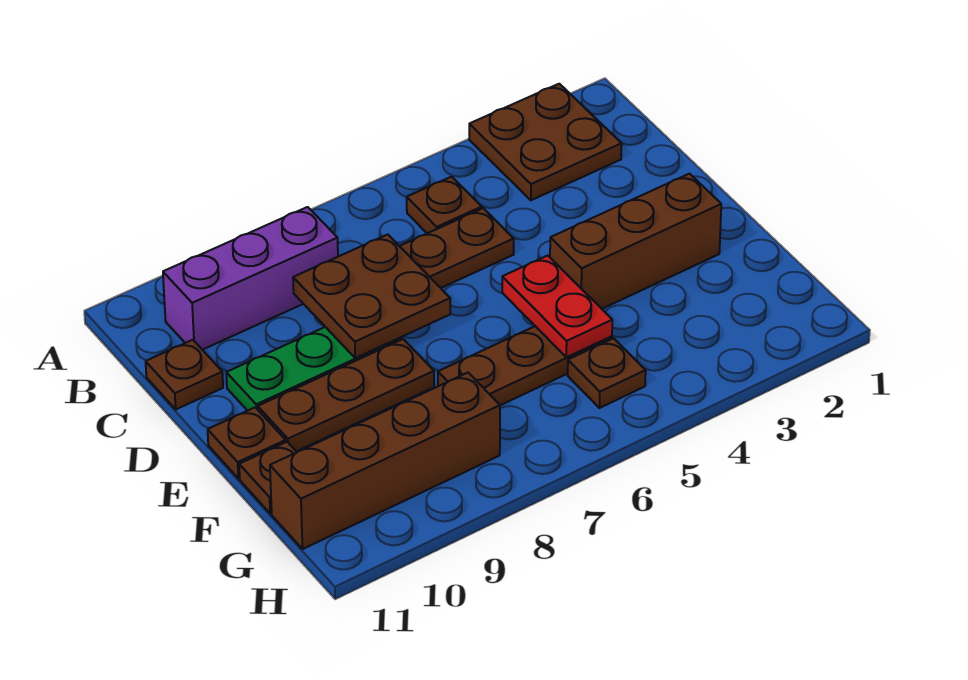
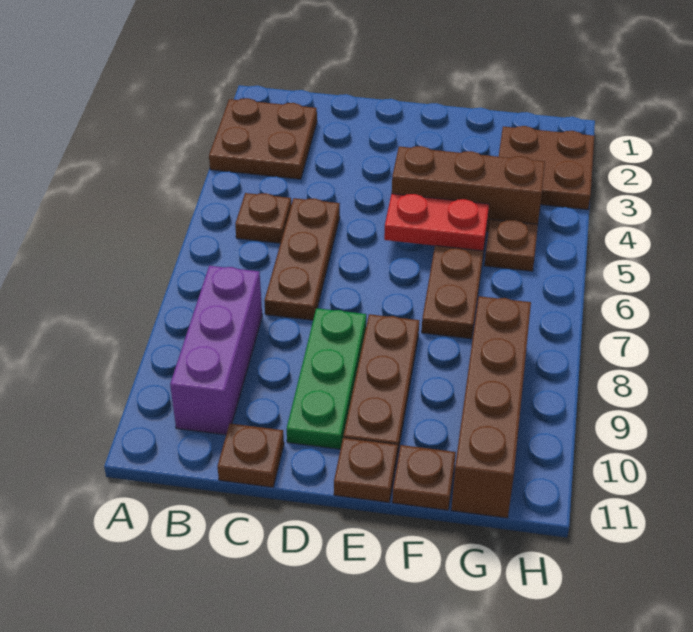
brown plate C7:D8 level 2 -> brown plate G2:H3 level 1
brown brick E2:E4 level 1 -> brown brick E4:G4 level 1

